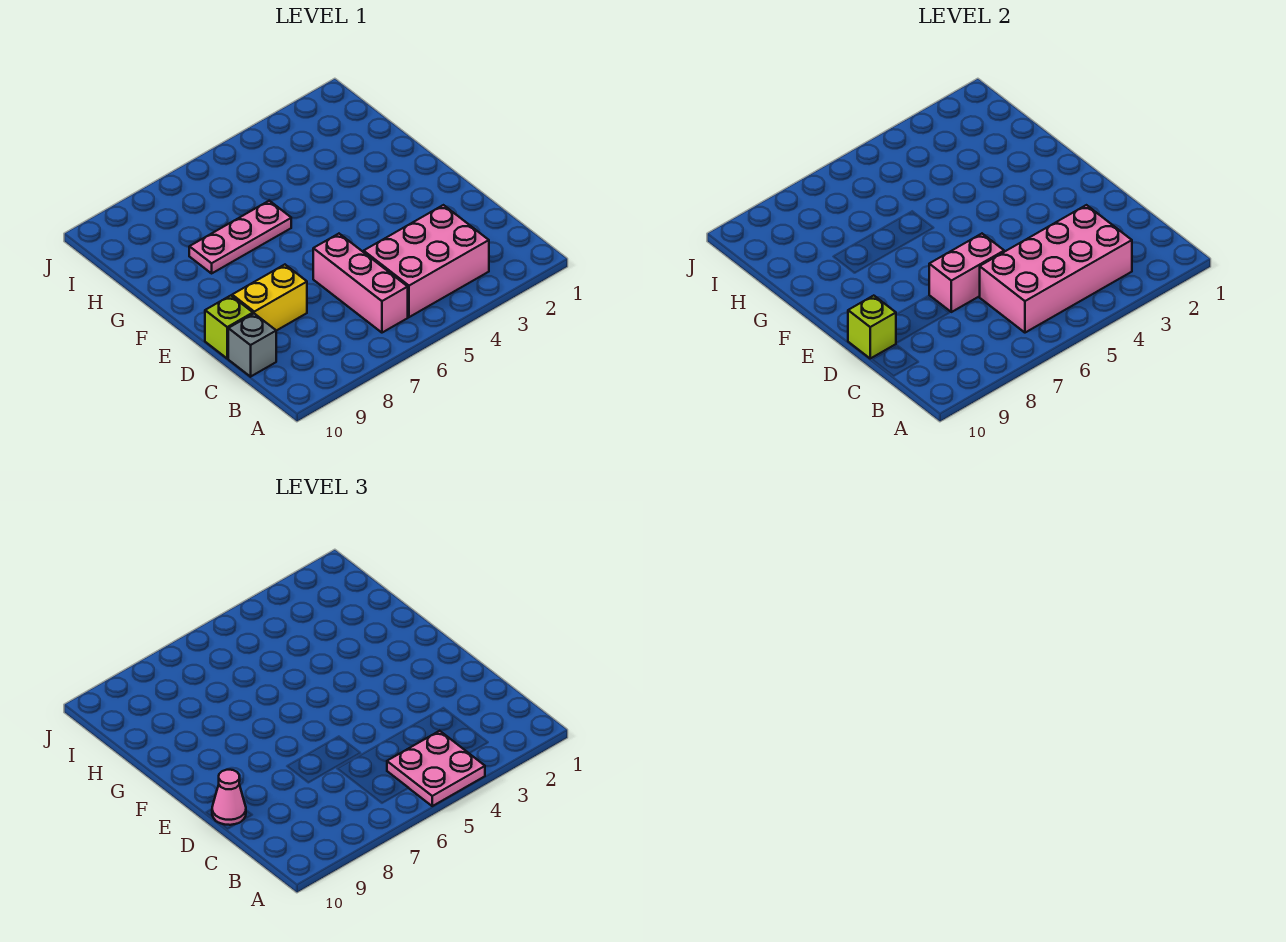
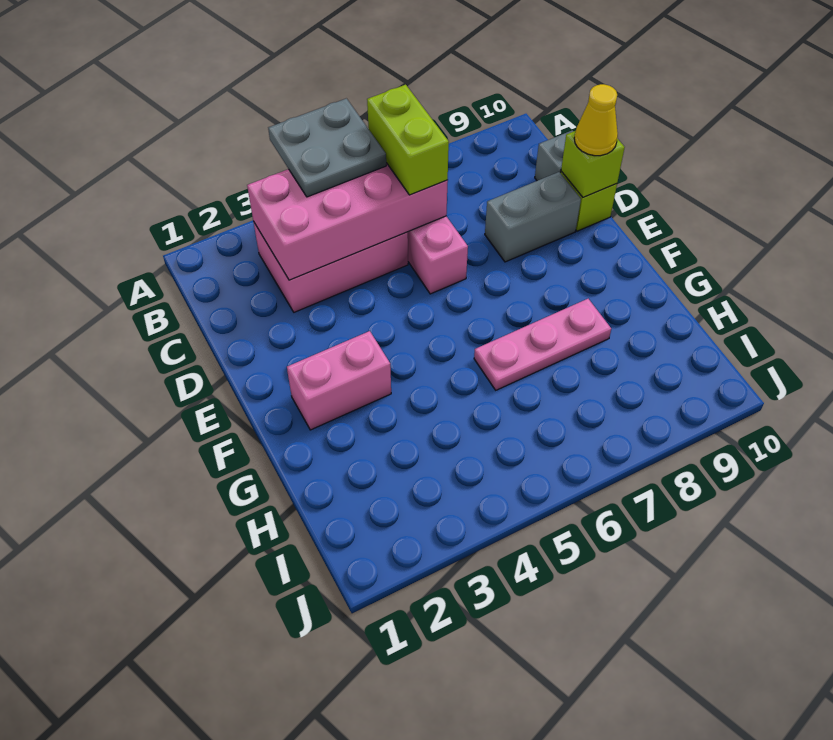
pink plate A4:B5 level 3 -> grey plate A4:B5 level 3
none -> lime brick B6:C6 level 3
pink brick D6:D7 level 2 -> pink brick F2:F3 level 1
yellow brick D8:D9 level 1 -> grey brick D8:D9 level 1
pink cone D10 level 3 -> yellow cone D10 level 3

